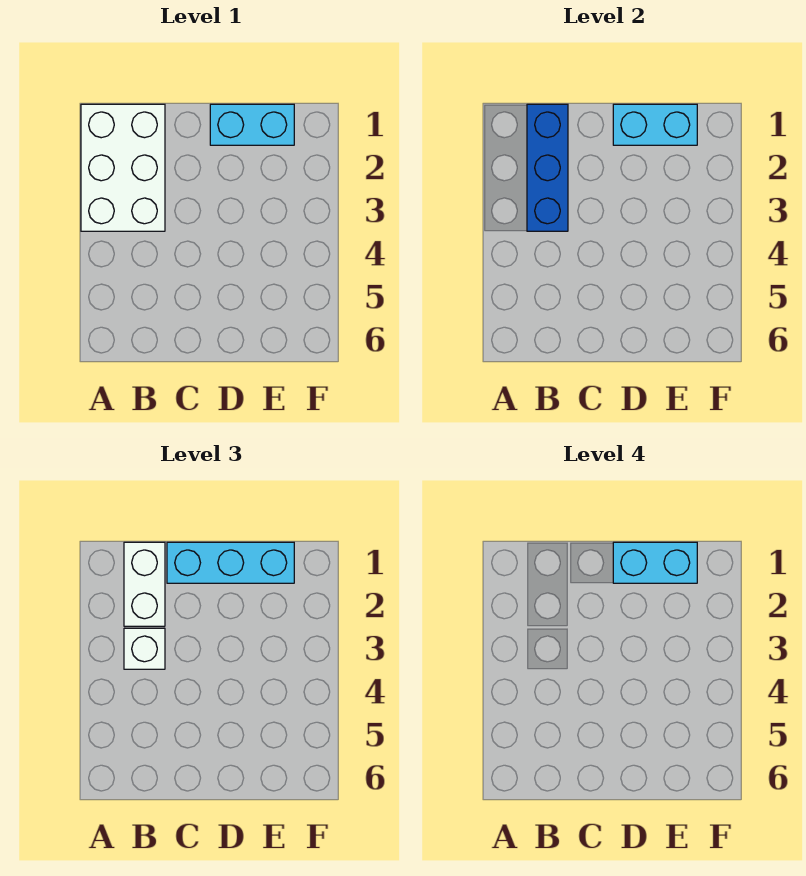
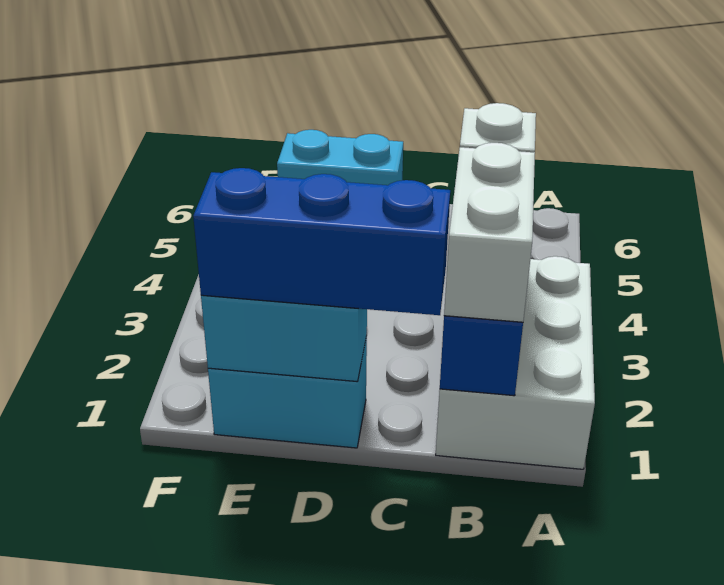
cyan brick C1:E1 level 3 -> blue brick C1:E1 level 3
cyan brick D1:E1 level 4 -> cyan brick D6:E6 level 1

